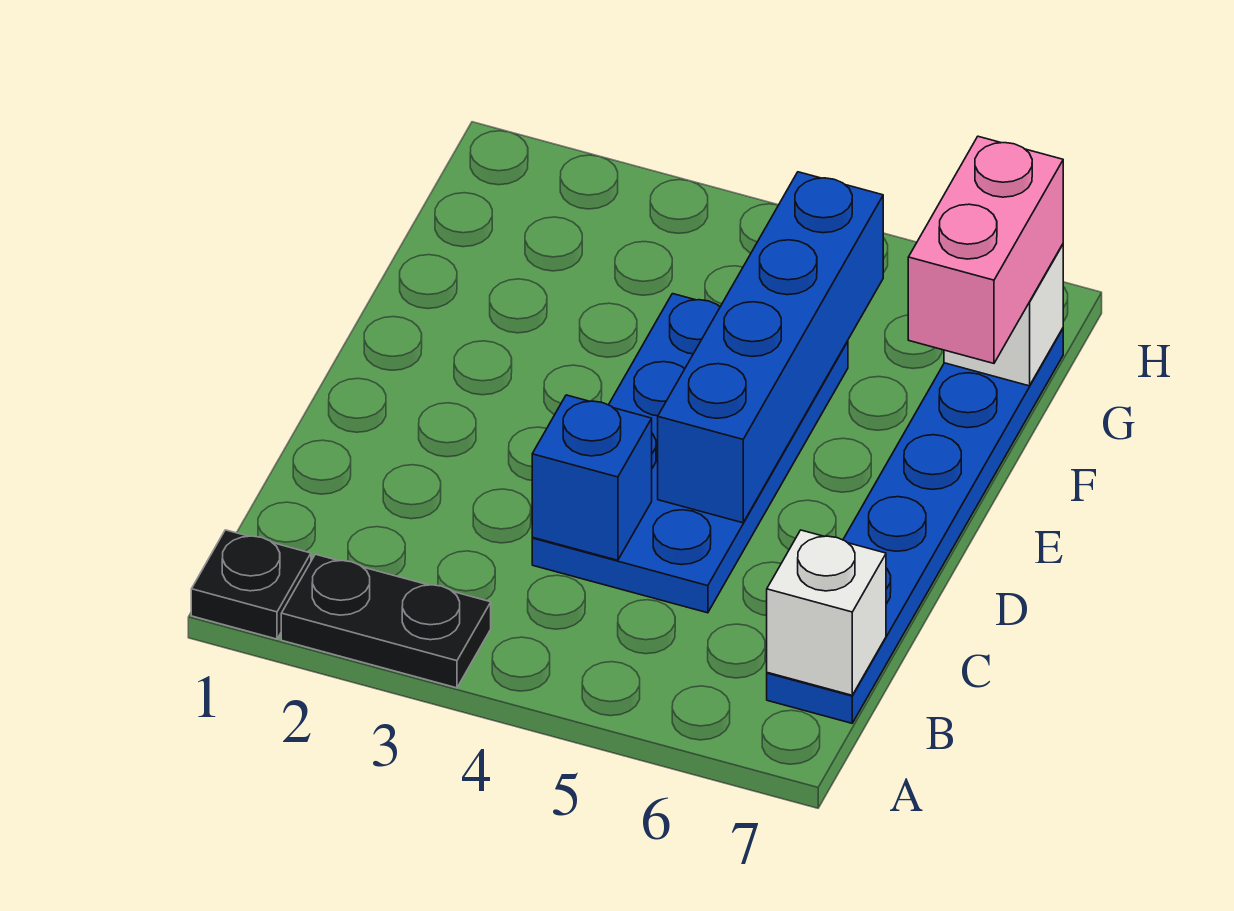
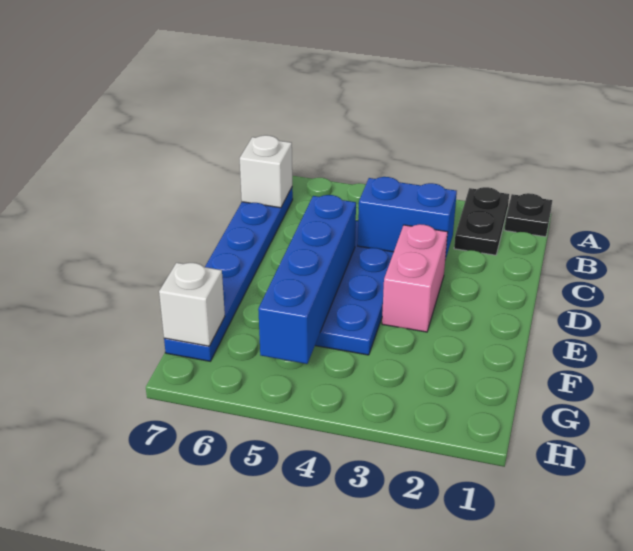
black plate A2:A3 level 1 -> black plate A2:B2 level 1
blue brick C4 level 2 -> blue brick C3:C4 level 2
pink brick F7:G7 level 3 -> pink brick D3:E3 level 1

